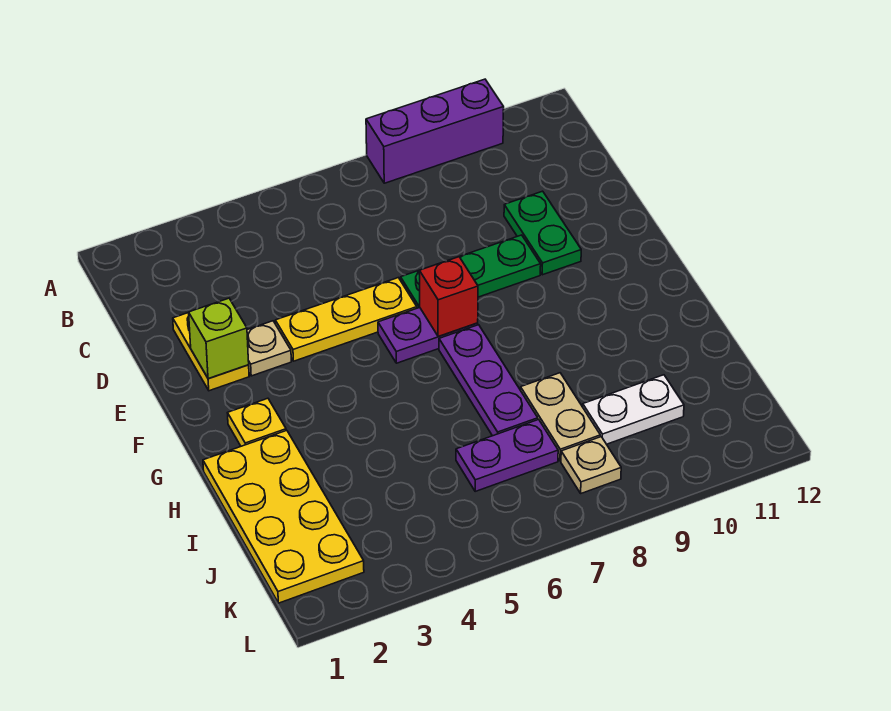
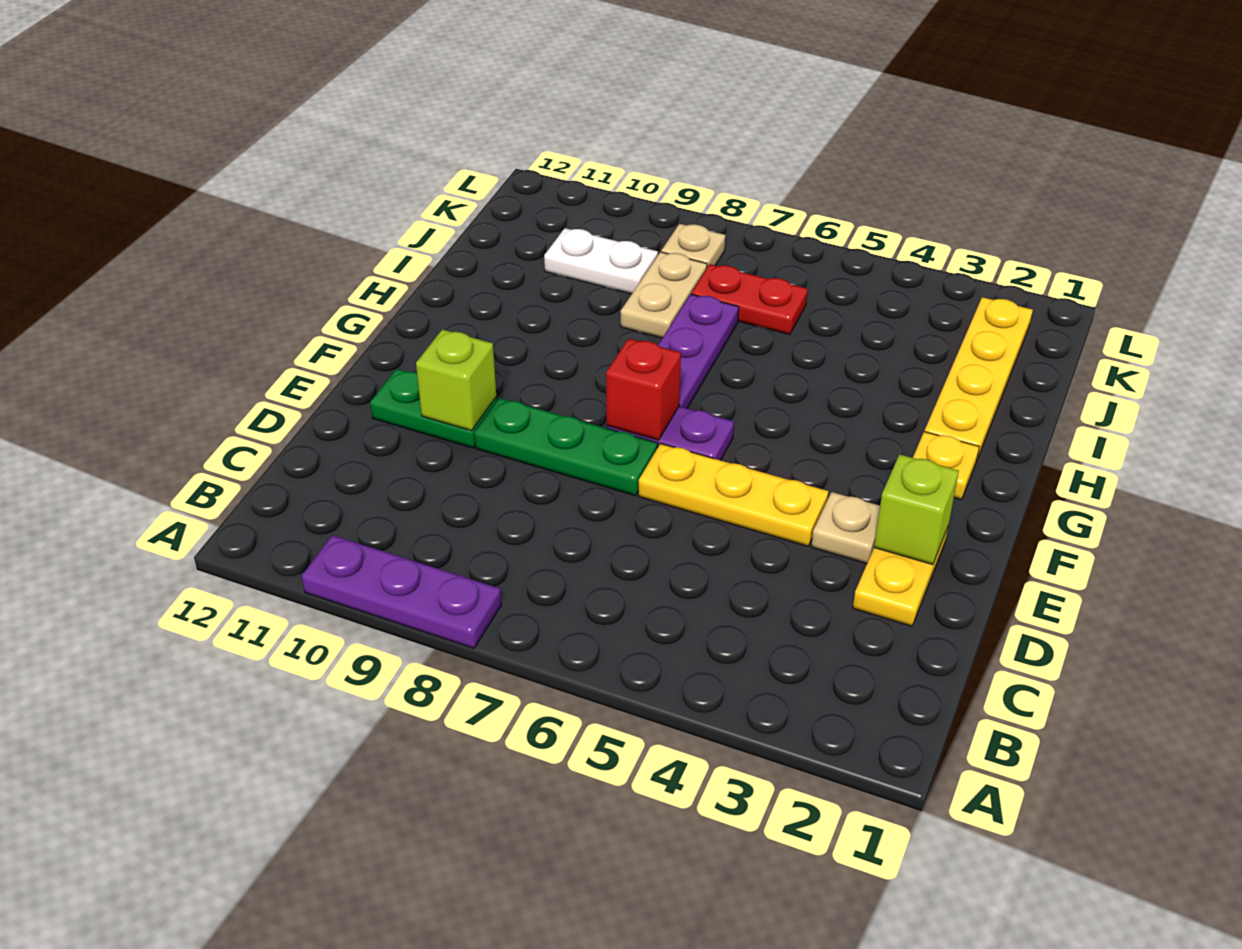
purple brick A8:A10 level 1 -> purple plate A8:A10 level 1
green plate D10:E10 level 1 -> green plate E10:E11 level 1
none -> lime brick E10 level 2
yellow plate H1:K2 level 1 -> yellow plate H2:K2 level 1
purple plate J6:J7 level 1 -> red plate J6:J7 level 1

